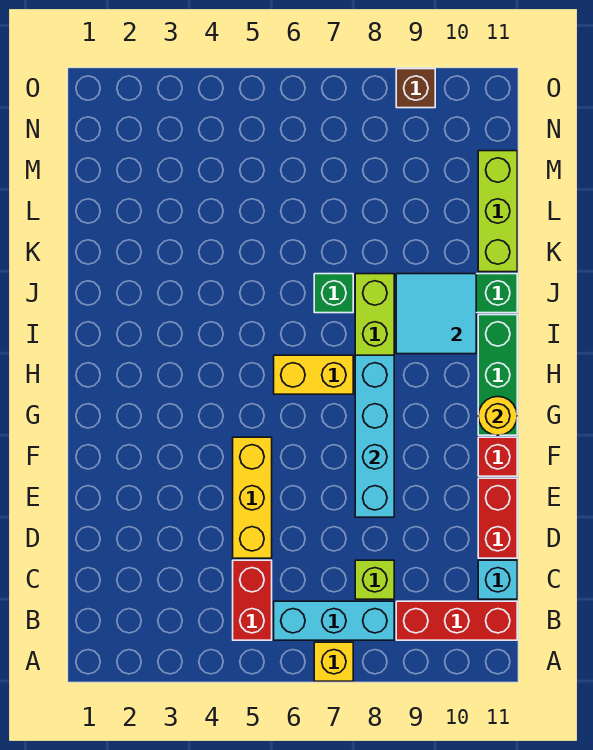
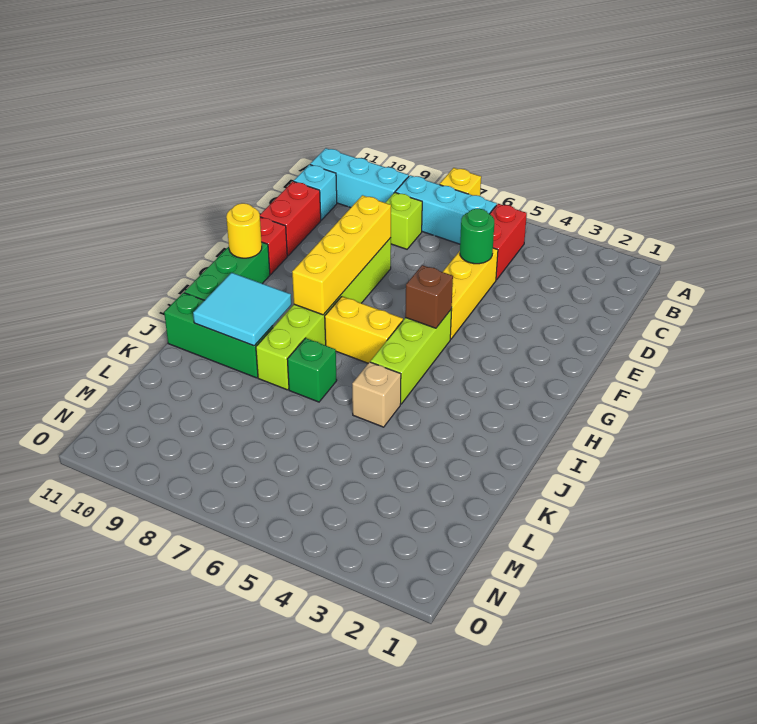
red brick B9:B11 level 1 -> cyan brick B9:B11 level 1
none -> green round brick D5 level 2
cyan brick E8:H8 level 2 -> yellow brick E8:H8 level 2
none -> tan brick J5 level 1
lime brick K11:M11 level 1 -> lime brick G5:I5 level 1
brown brick O9 level 1 -> brown brick G5 level 2

